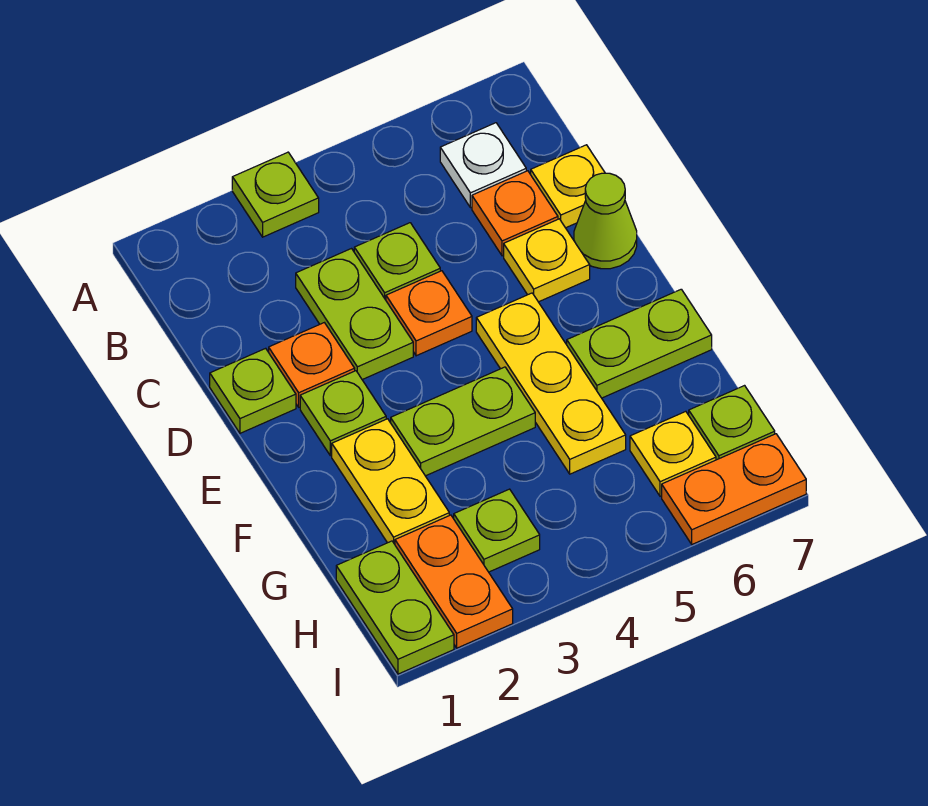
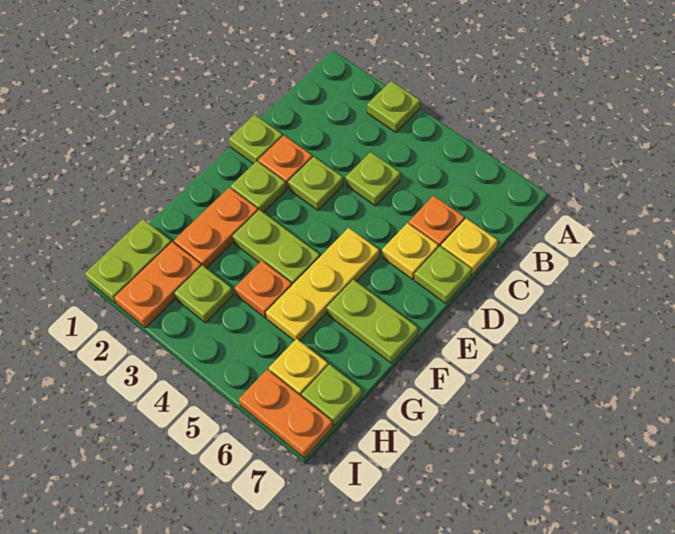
white plate B6 level 1 -> none
lime plate C3:D3 level 1 -> lime plate D3 level 1
orange plate D4 level 1 -> orange plate G4 level 1
lime cone D7 level 1 -> lime plate D7 level 1
yellow plate F2:G2 level 1 -> orange plate F2:G2 level 1

